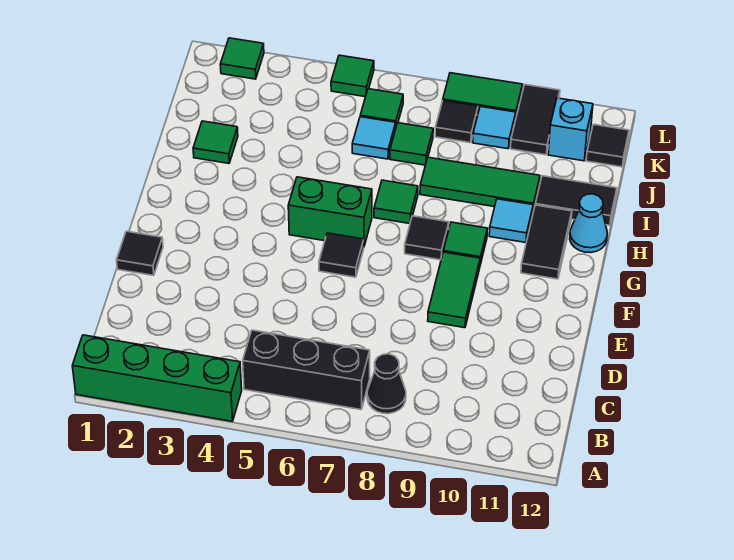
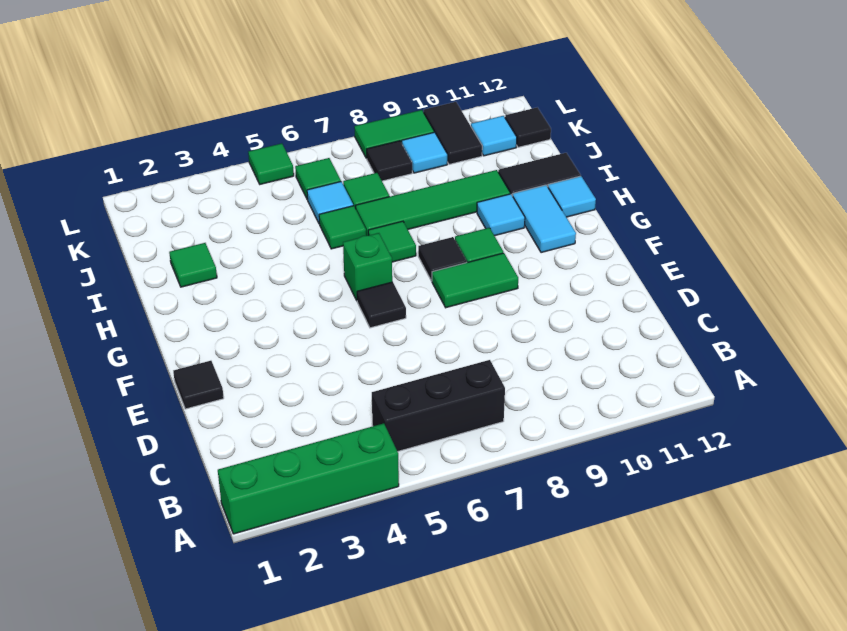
black cone B8 level 1 -> none
green tile E9:F9 level 1 -> green tile F8:F9 level 1
green brick G5:G6 level 1 -> green brick G6 level 1
black tile G11:H11 level 1 -> cyan tile G11:H11 level 1
cyan cone H12 level 1 -> cyan tile H12 level 1
green tile I8:I10 level 1 -> green tile I7:I10 level 1
cyan brick K11 level 1 -> cyan tile K11 level 1
green tile L2 level 1 -> green tile I6 level 1

